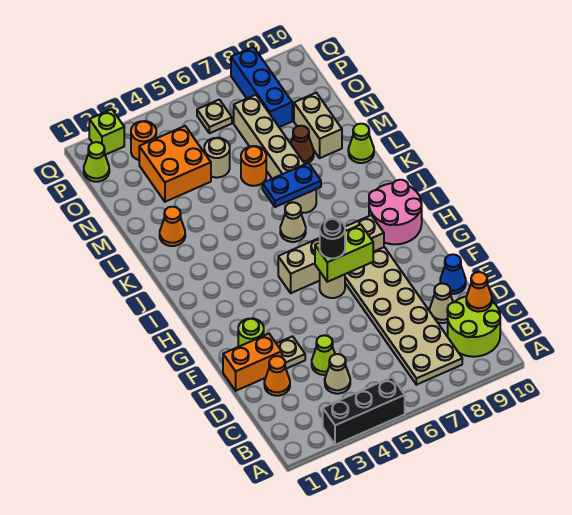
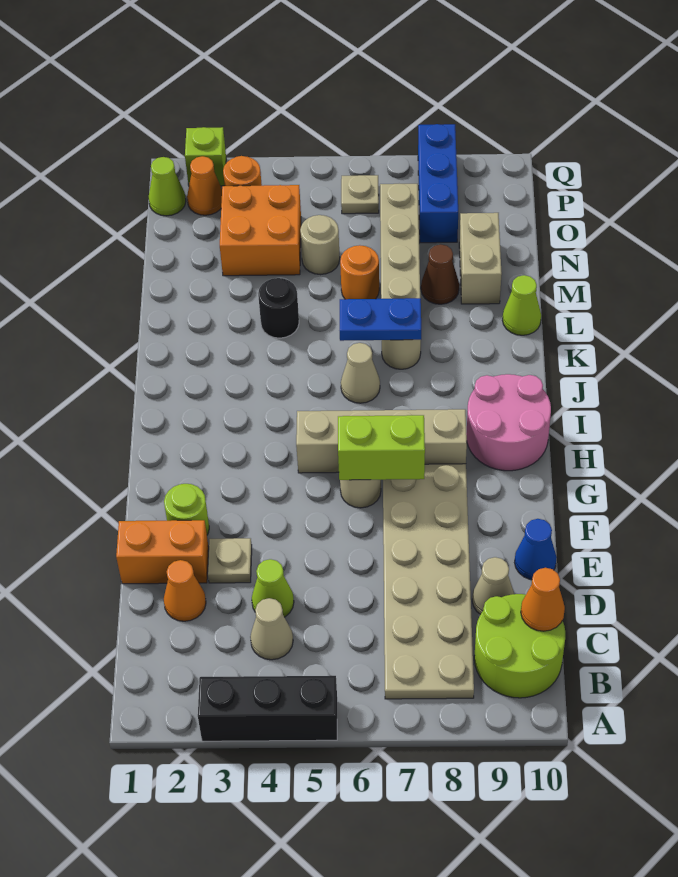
black round brick G6 level 3 -> black round brick L4 level 1
orange cone L2 level 1 -> orange cone P2 level 1

